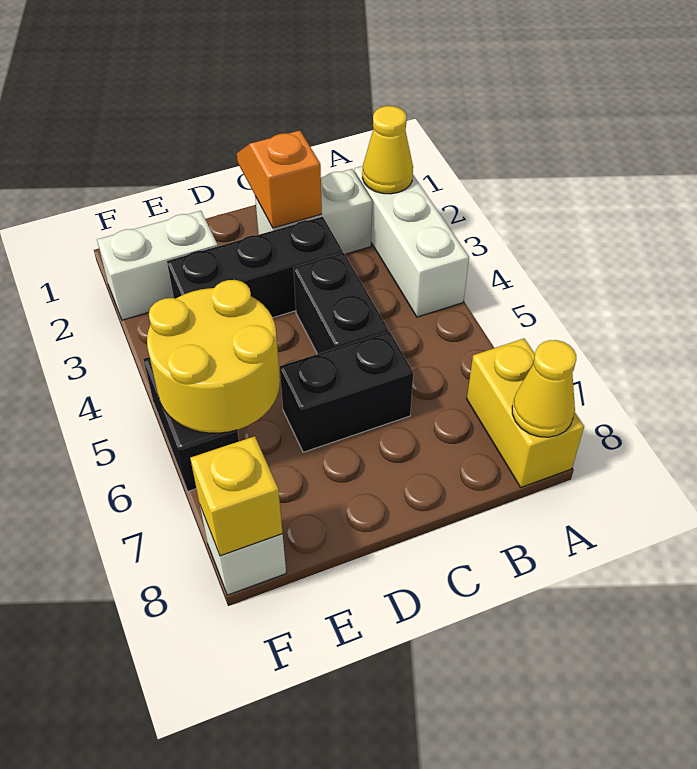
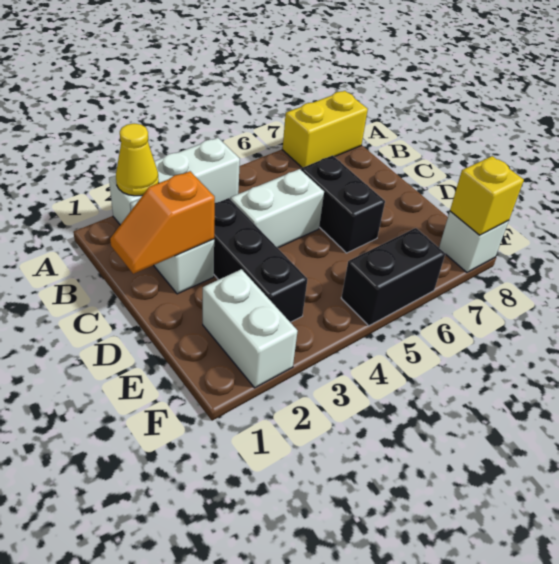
yellow cone A8 level 2 -> none
black brick C4:C5 level 1 -> white brick C4:C5 level 1
yellow round brick E5:F6 level 2 -> none

